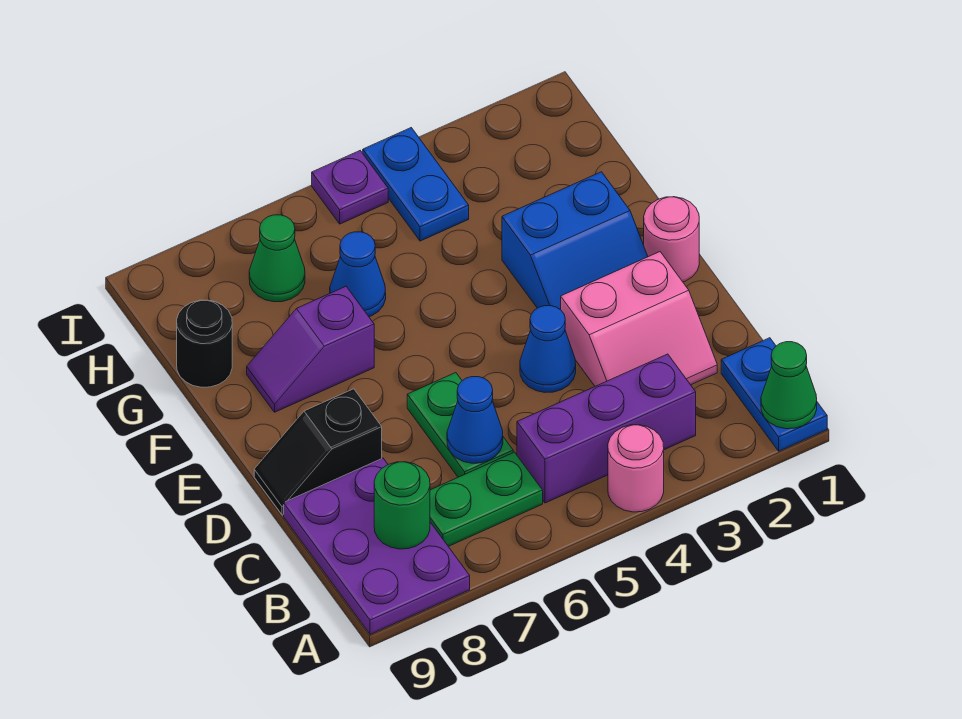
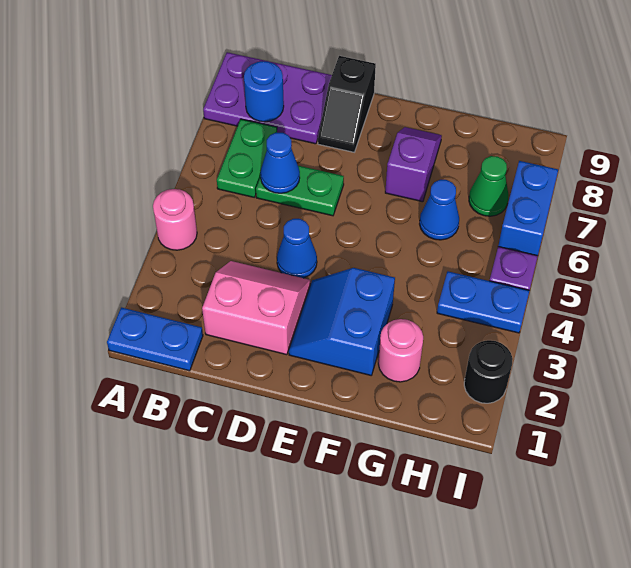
green cone A1 level 2 -> none
purple brick B3:B5 level 1 -> none
green round brick B8 level 2 -> blue round brick B8 level 2
pink slope C2:D3 level 1 top D -> pink slope C2:D3 level 1 top 2
black slope D8:D9 level 1 top 8 -> black slope D8:D9 level 1 top 9
pink round brick E1 level 1 -> pink round brick G2 level 1
black round brick G9 level 1 -> black round brick I2 level 1
none -> blue brick I6:I7 level 1

